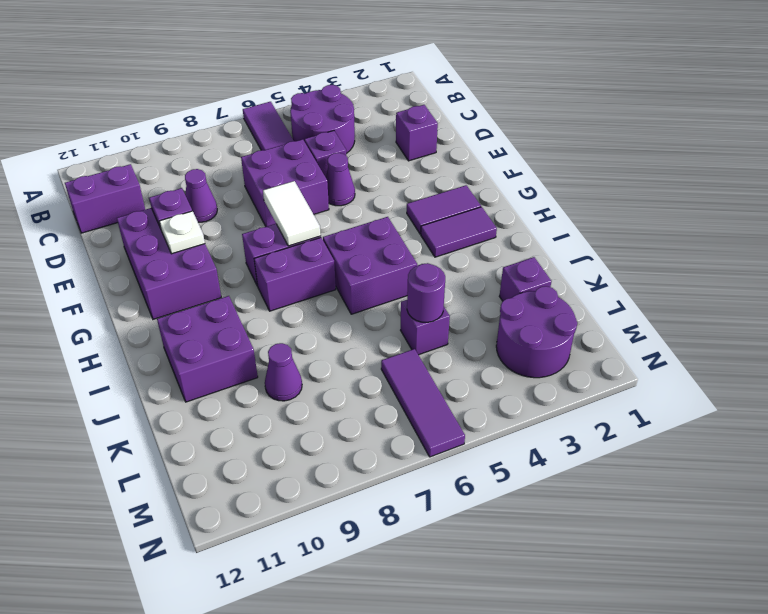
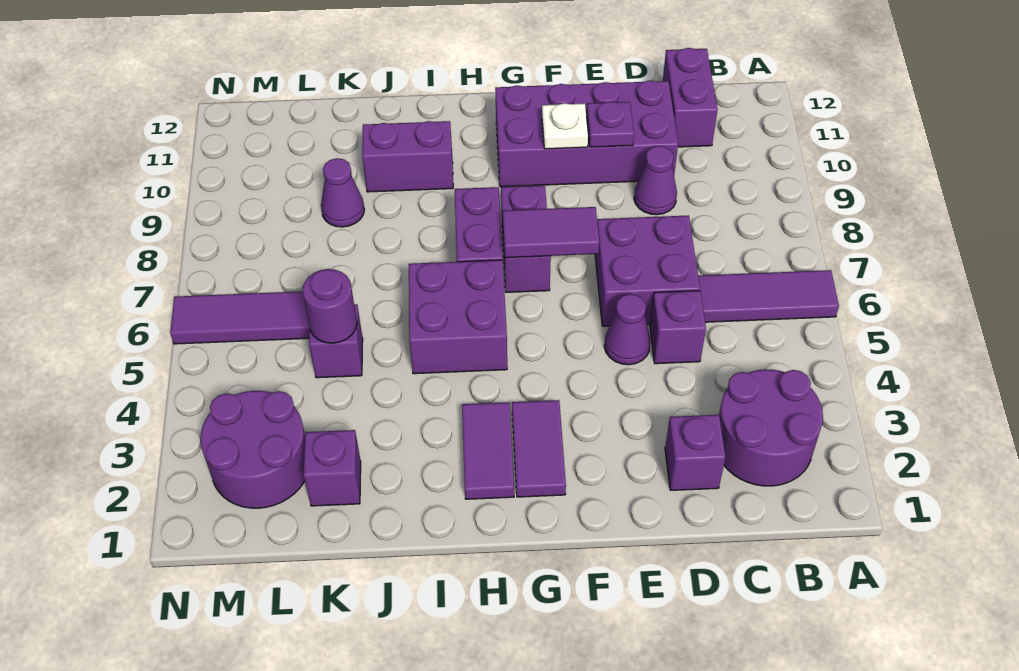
purple round brick B4:C5 level 1 -> purple round brick B2:C3 level 1
purple brick E10:G11 level 1 -> purple brick D10:G11 level 1
white tile F7:G7 level 2 -> purple tile F7:G7 level 2
purple brick I10:J11 level 1 -> purple brick I10:J10 level 1

